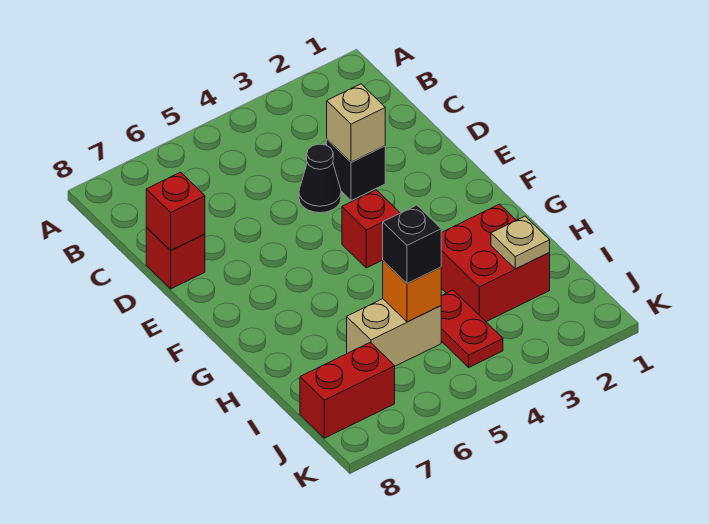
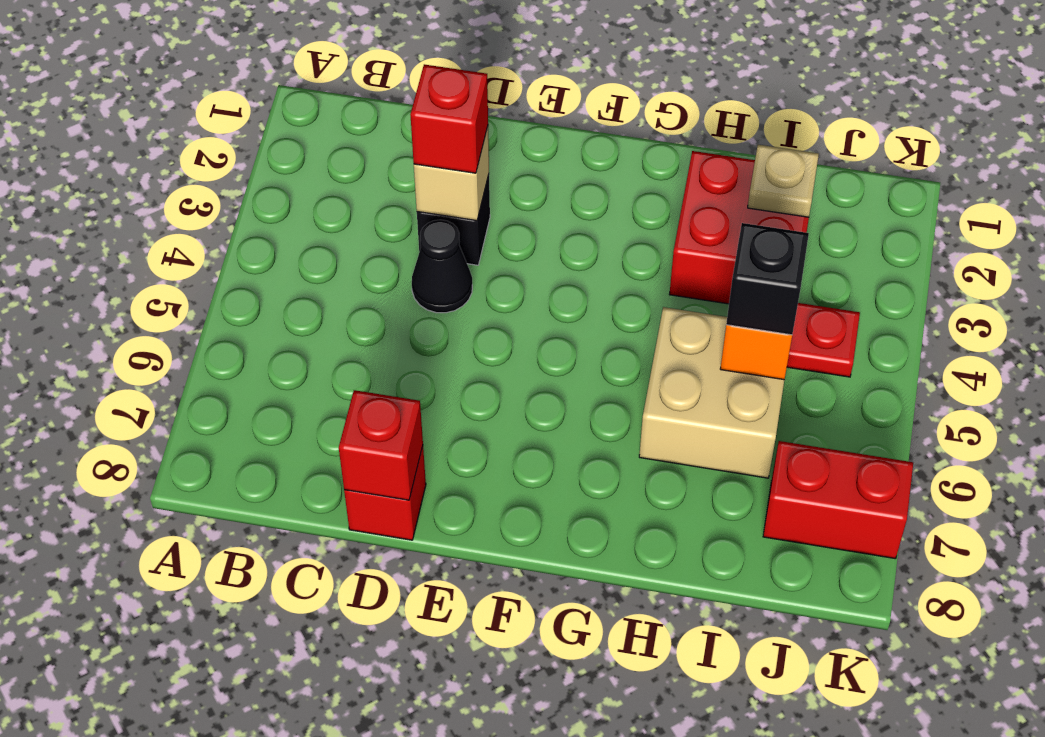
red brick F4 level 1 -> red brick D3 level 3
tan brick I5:I6 level 1 -> tan brick H5:I6 level 1
red brick J7:J8 level 1 -> red brick J7:K7 level 1

